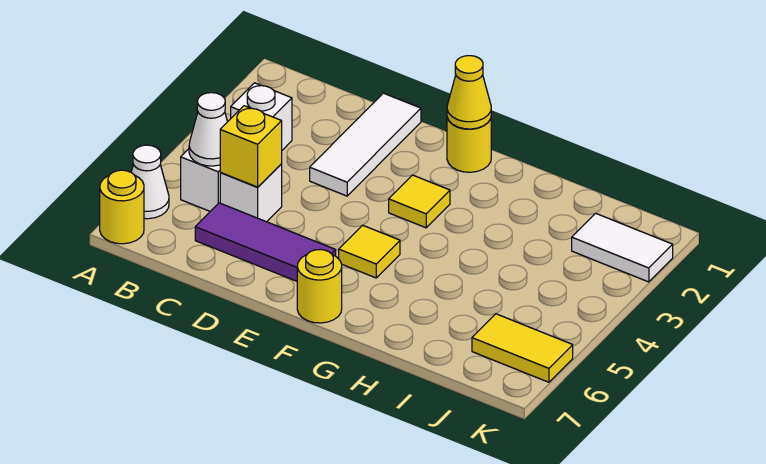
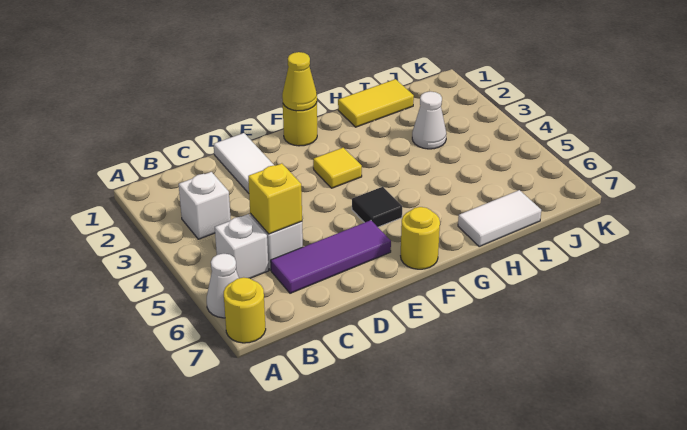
white cone B5 level 2 -> white cone I3 level 1
yellow tile F5 level 1 -> black tile F5 level 1
white tile J2:K2 level 1 -> white tile H7:I7 level 1
yellow tile J6:K6 level 1 -> yellow tile H1:I1 level 1

